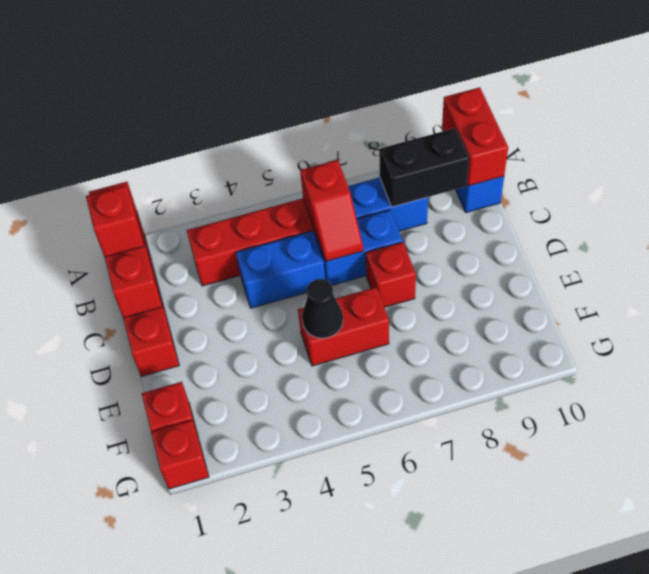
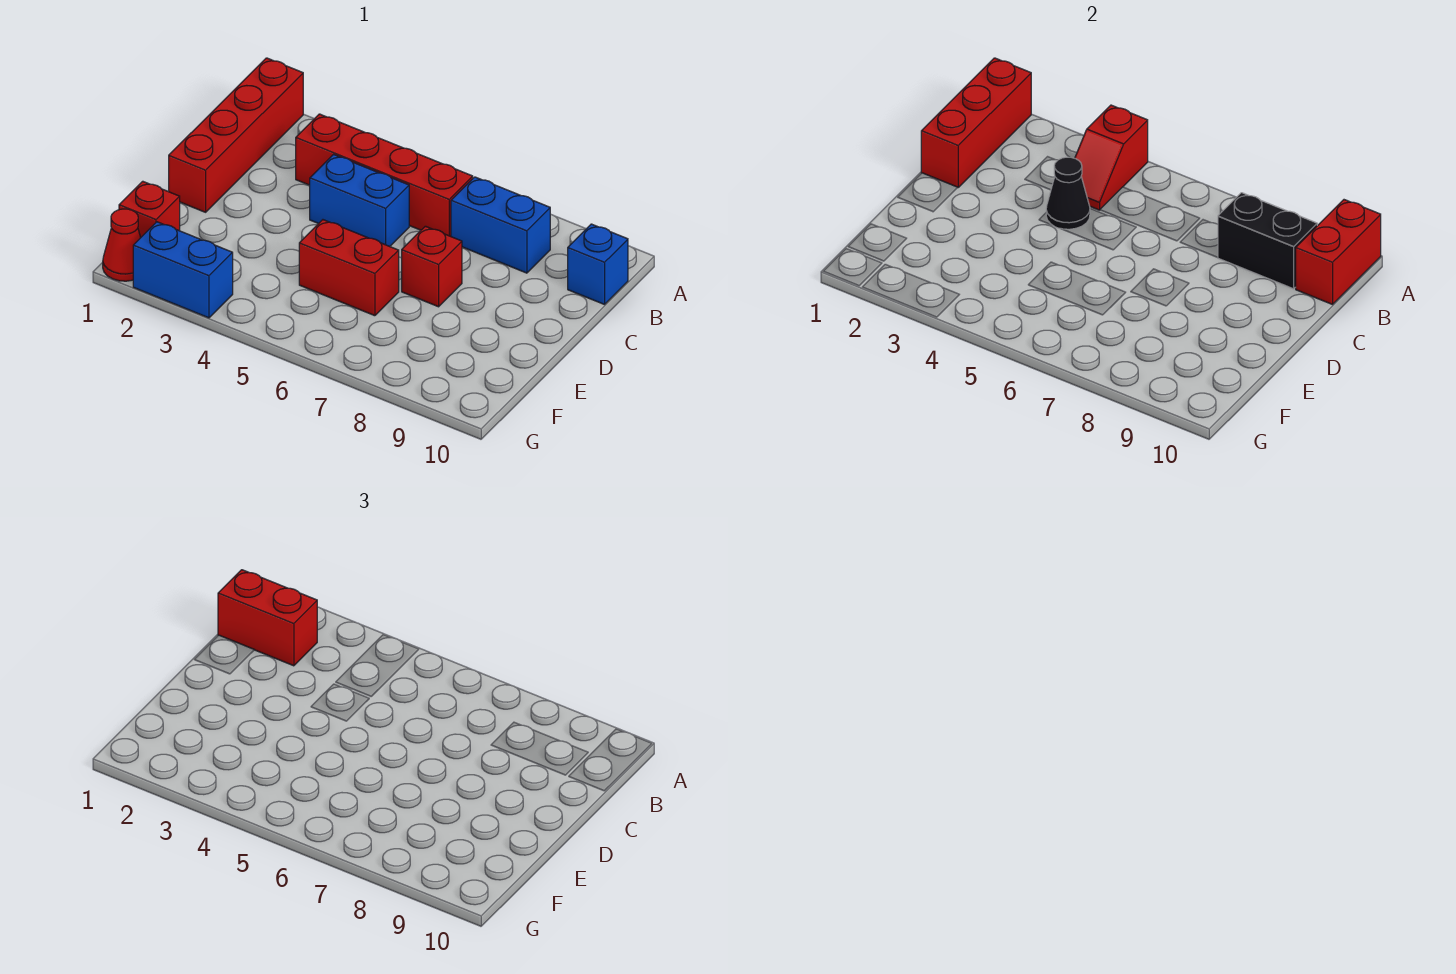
red brick B1 level 3 -> red brick B1:B2 level 3
red slope B6:C6 level 2 top B -> red slope A4:B4 level 2 top A
blue brick C6:C7 level 1 -> blue brick G2:G3 level 1
black cone E5 level 2 -> black cone C4 level 2
red brick G1 level 1 -> red cone G1 level 1

